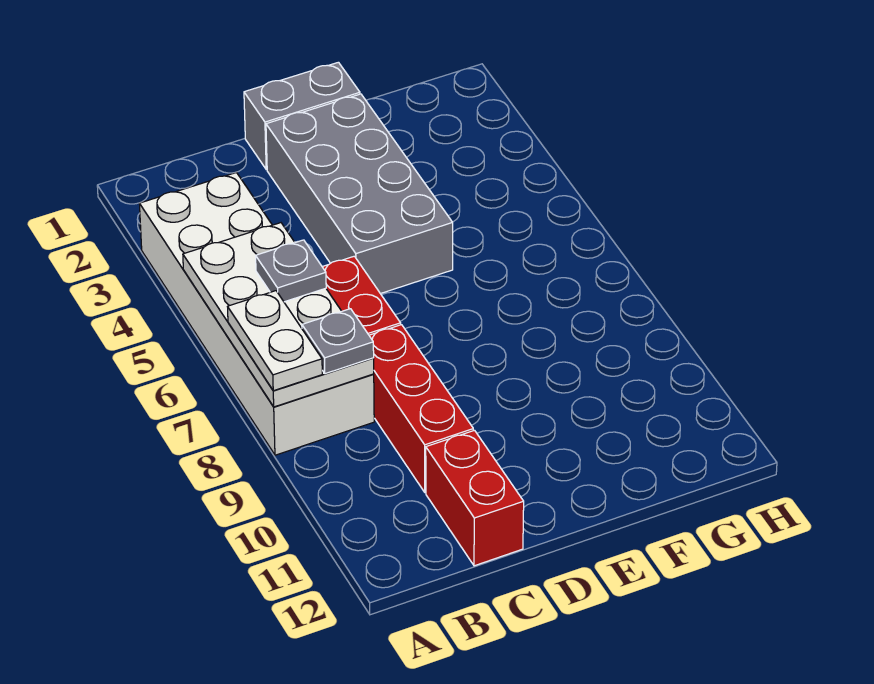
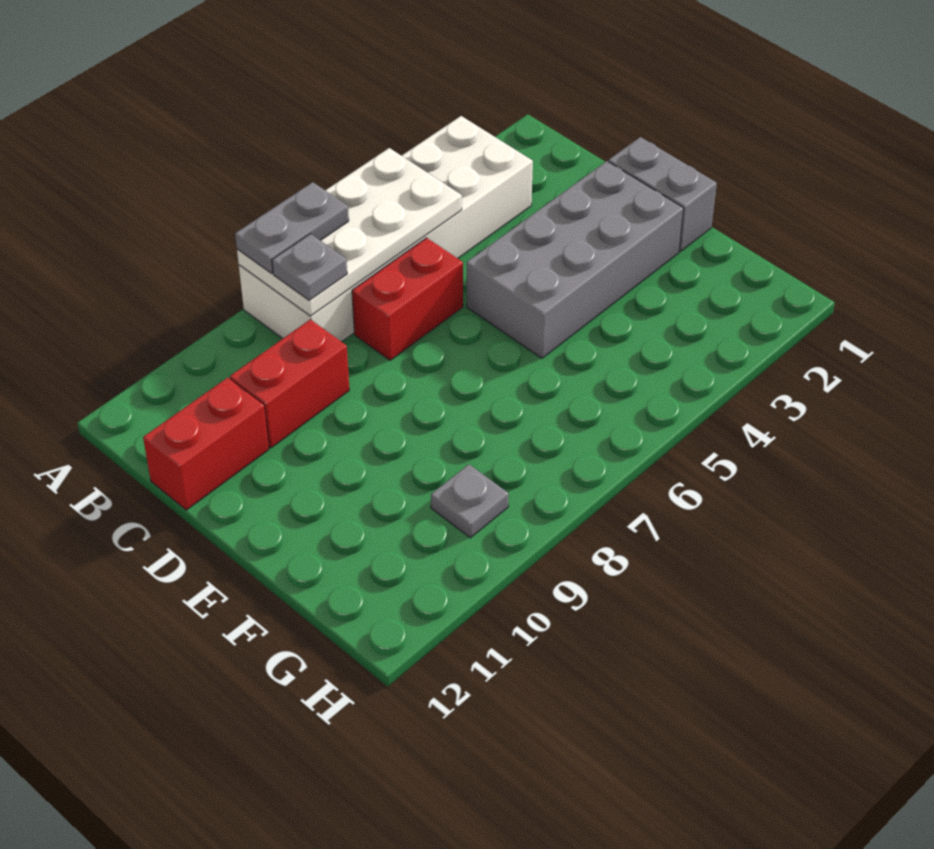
white plate A7:A8 level 3 -> grey plate A7:A8 level 3
grey plate B6 level 3 -> grey plate G9 level 1
red brick C8:C10 level 1 -> red brick C9:C10 level 1

